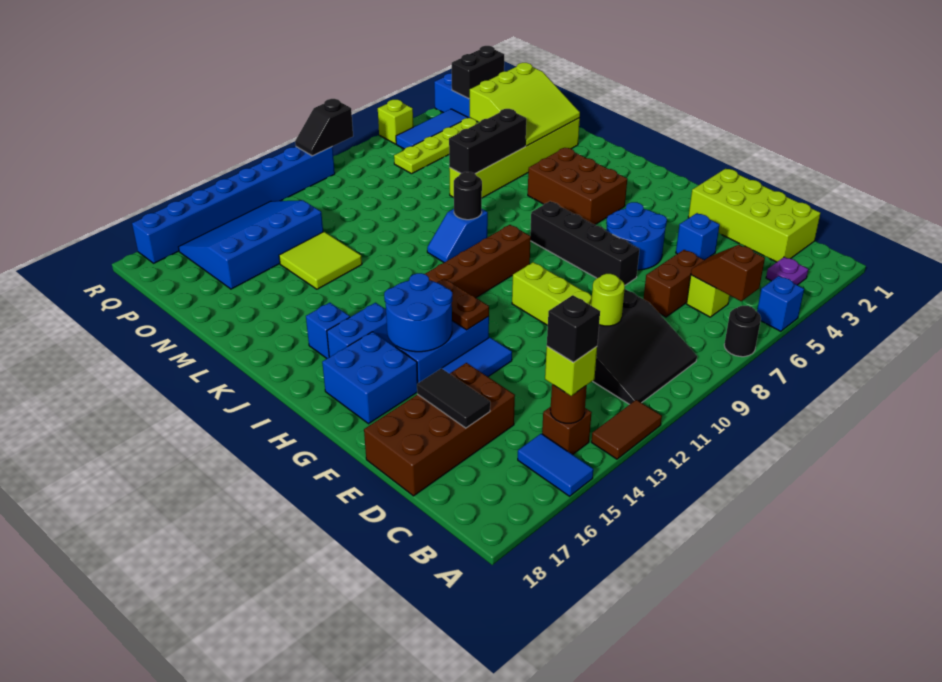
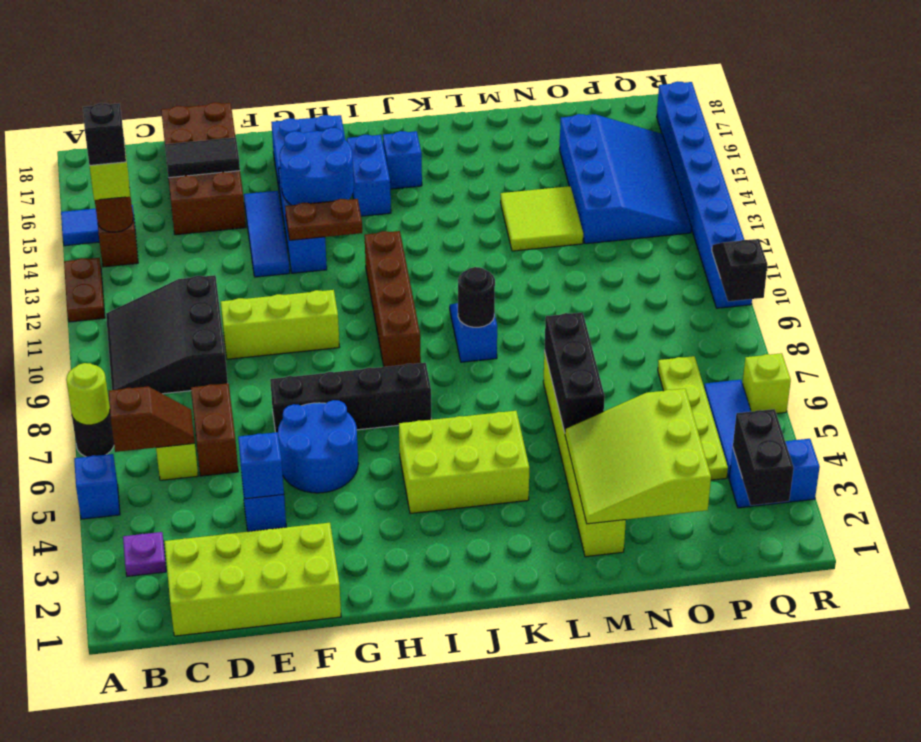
brown tile A12:A13 level 1 -> brown plate A12:A13 level 1
lime round brick D10 level 2 -> lime round brick A7 level 2
none -> blue brick E4 level 2
brown brick I4:K5 level 1 -> lime brick I4:K5 level 1

